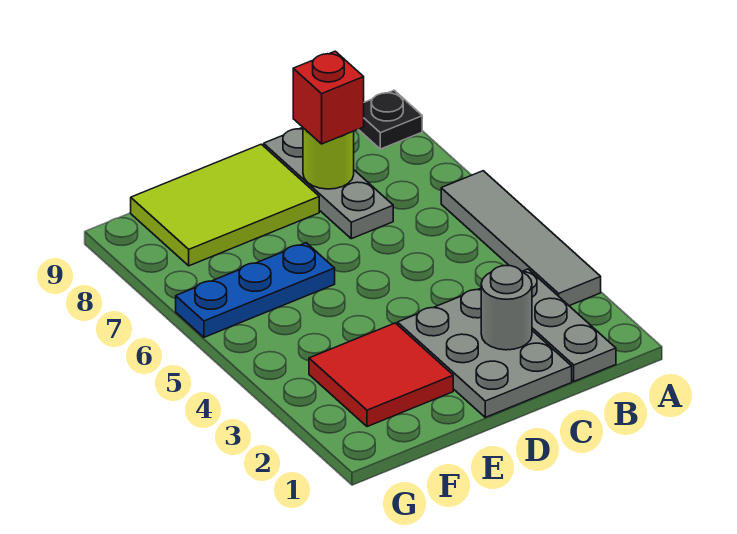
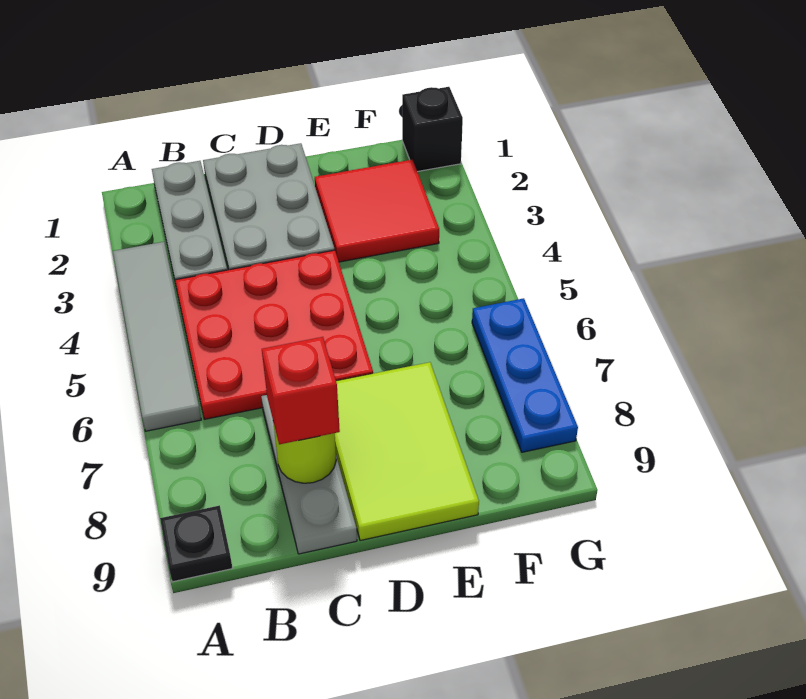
none -> red plate B4:D6 level 1
grey round brick C2 level 2 -> none
lime tile D8:F9 level 1 -> lime tile D7:E9 level 1
blue plate E6:G6 level 1 -> blue plate G6:G8 level 1
none -> black brick G1 level 1

